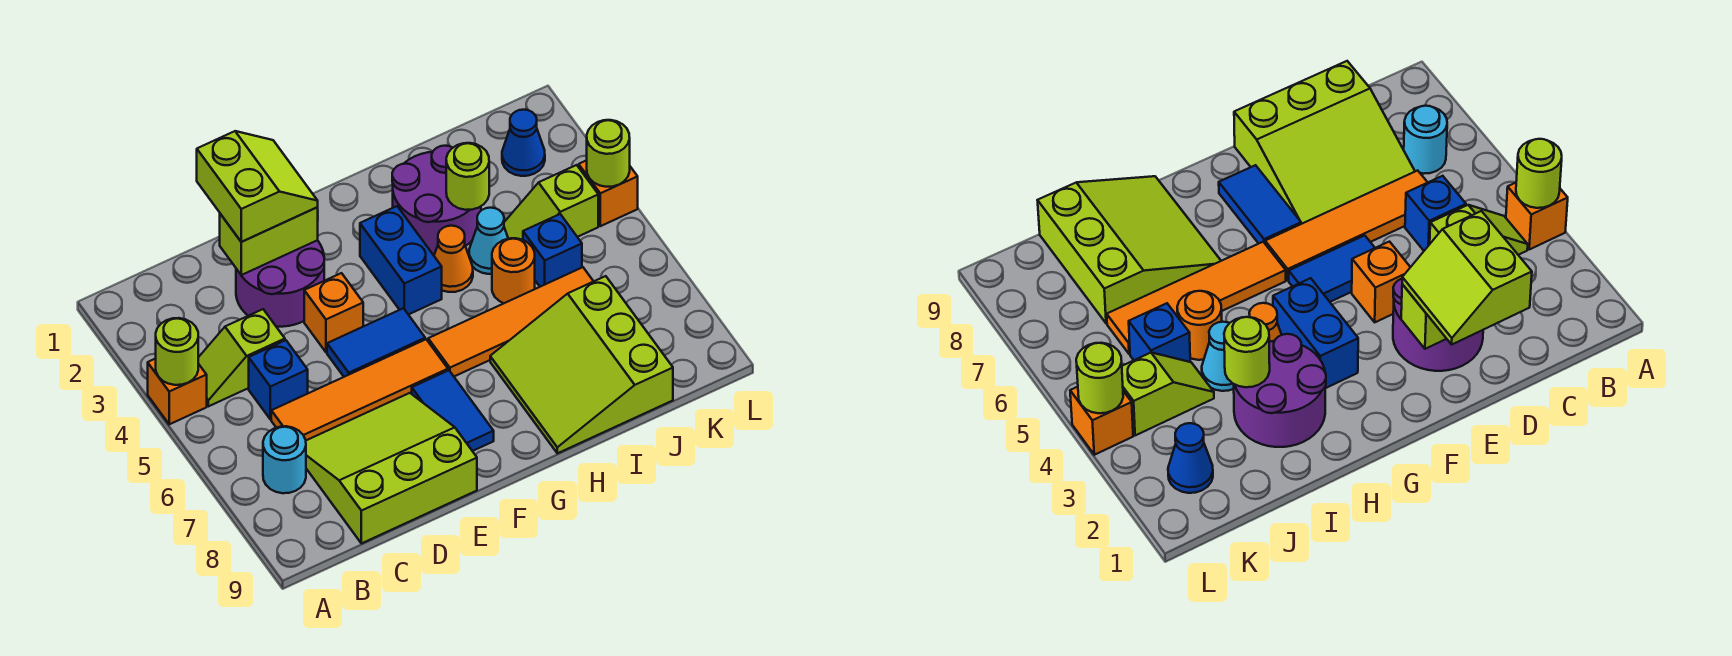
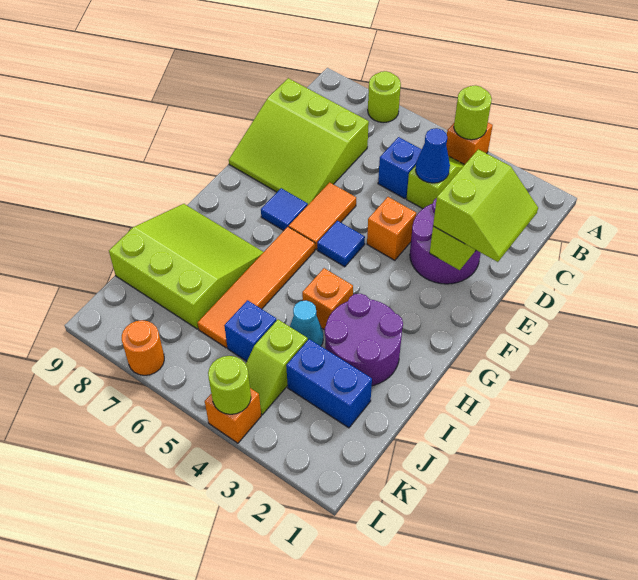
cyan round brick B7 level 1 -> none
orange tile C6:F6 level 1 -> orange tile E6:F6 level 1
lime slope C7:E9 level 1 top 9 -> lime slope C7:E9 level 1 top C
lime slope D1:E2 level 3 top D -> lime slope D1:E2 level 3 top 2
blue tile E5:F5 level 1 -> blue tile F5 level 1
blue tile F7:F8 level 1 -> blue tile F7 level 1
blue brick G3:G4 level 1 -> blue brick J2:J3 level 1
orange cone H4 level 1 -> orange brick H4 level 1
lime round brick I3 level 2 -> lime round brick A7 level 1
orange round brick I5 level 1 -> orange round brick L7 level 1
lime slope J4:K4 level 1 top K -> lime slope J4:K4 level 1 top J
blue cone K2 level 1 -> blue cone C4 level 2

